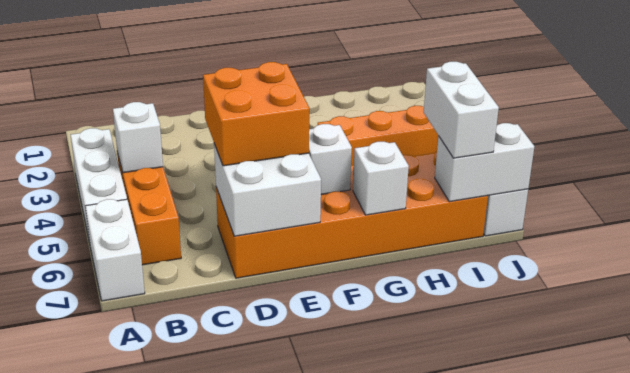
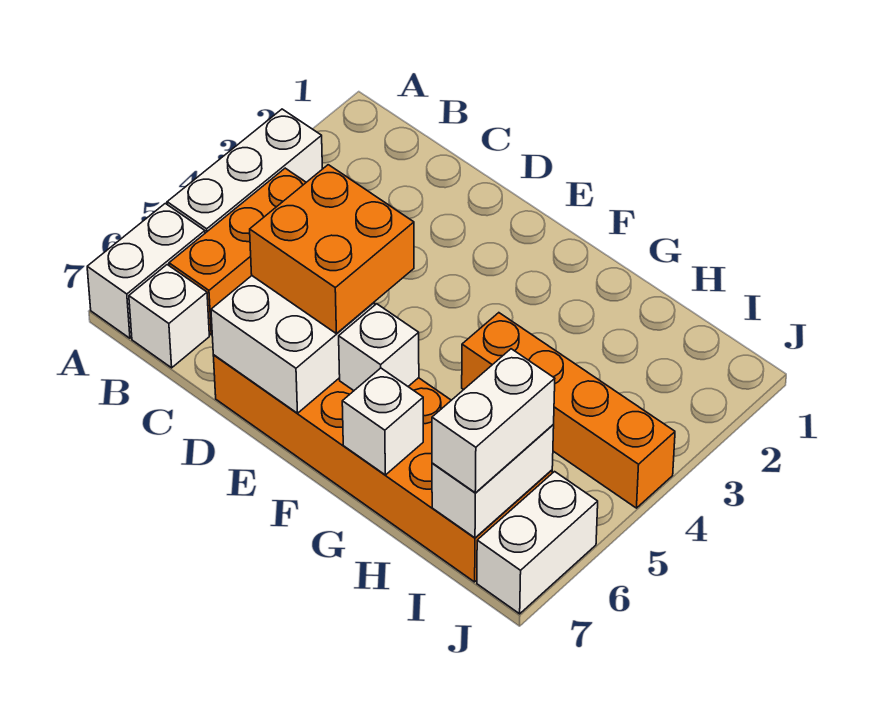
white brick B4 level 2 -> white brick B7 level 1
white brick I7:J7 level 2 -> white brick I6:I7 level 2

